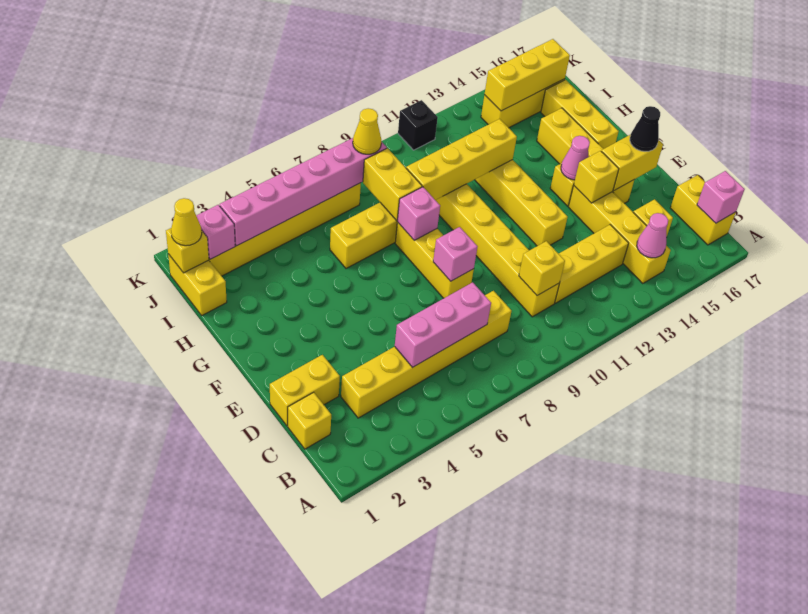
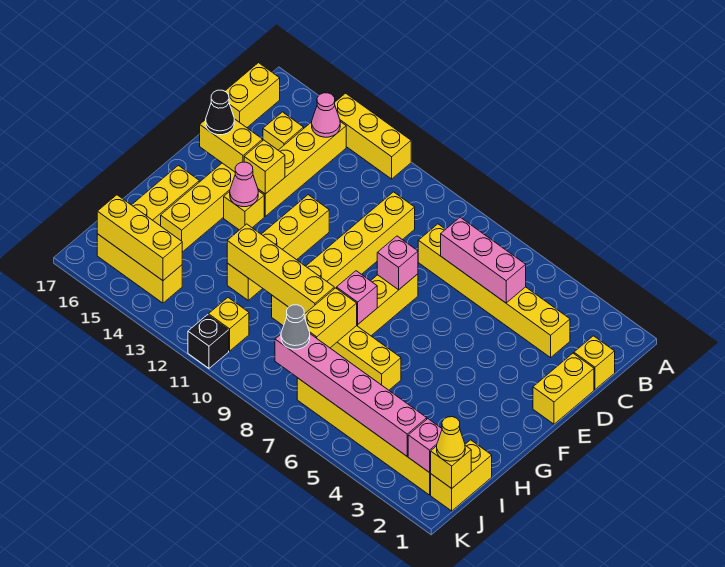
pink brick B17 level 2 -> none
yellow brick C10 level 2 -> yellow brick J11 level 1
yellow brick C11:C13 level 1 -> yellow brick A12:A14 level 1
yellow brick D1:D2 level 1 -> yellow brick D1:E1 level 1
yellow cone J8 level 3 -> grey cone J8 level 3

